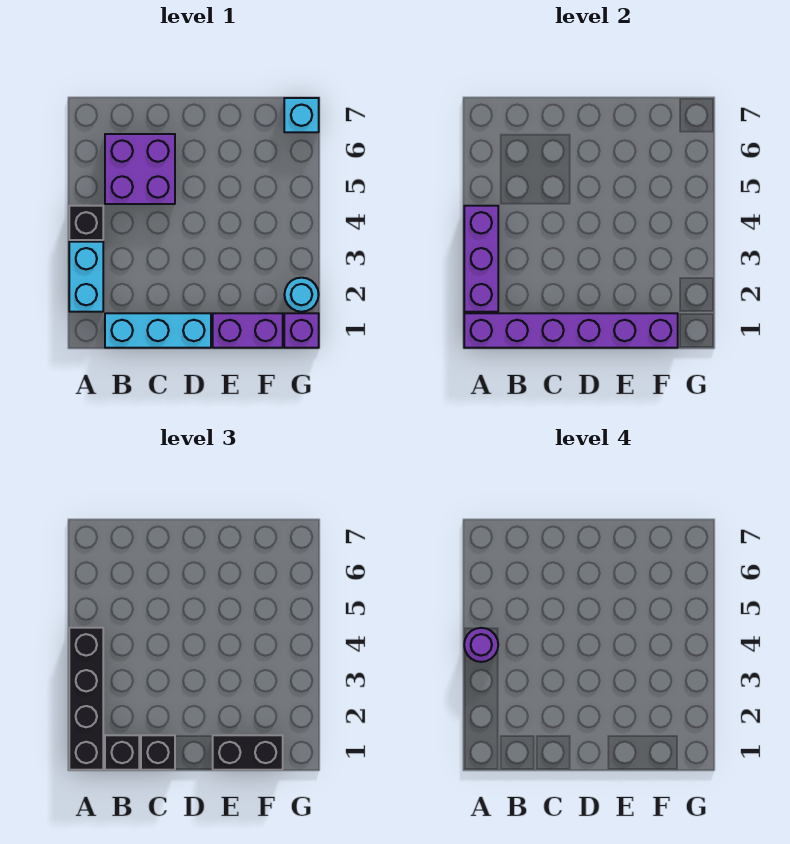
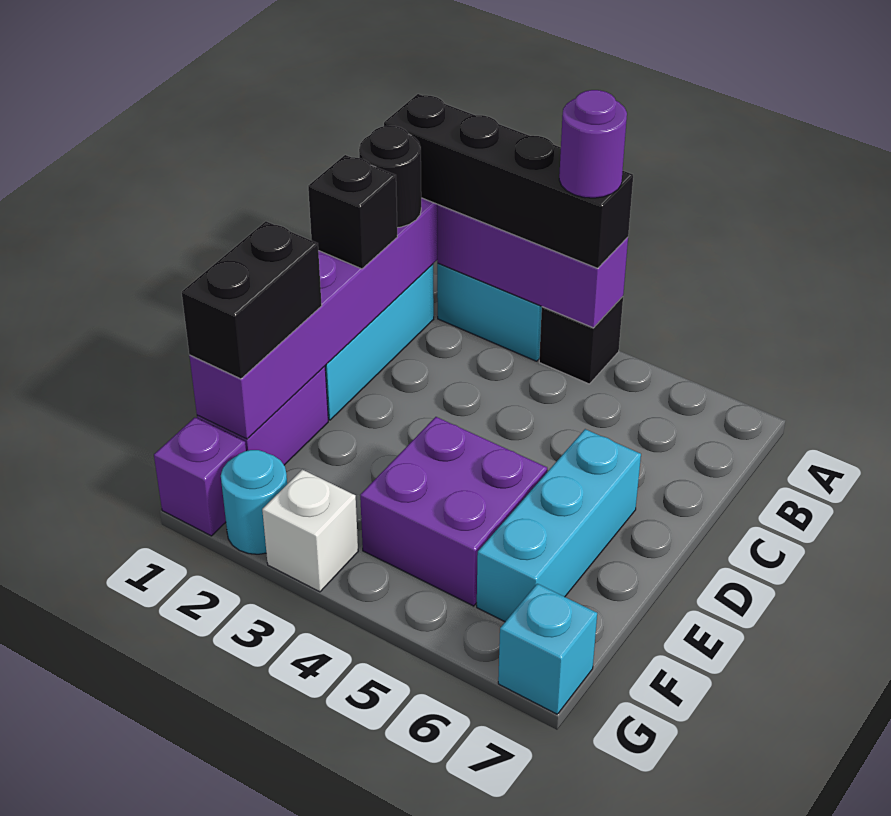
black brick B1 level 3 -> black round brick B1 level 3
purple brick B5:C6 level 1 -> purple brick E4:F5 level 1
none -> cyan brick D6:F6 level 1
none -> white brick G3 level 1

